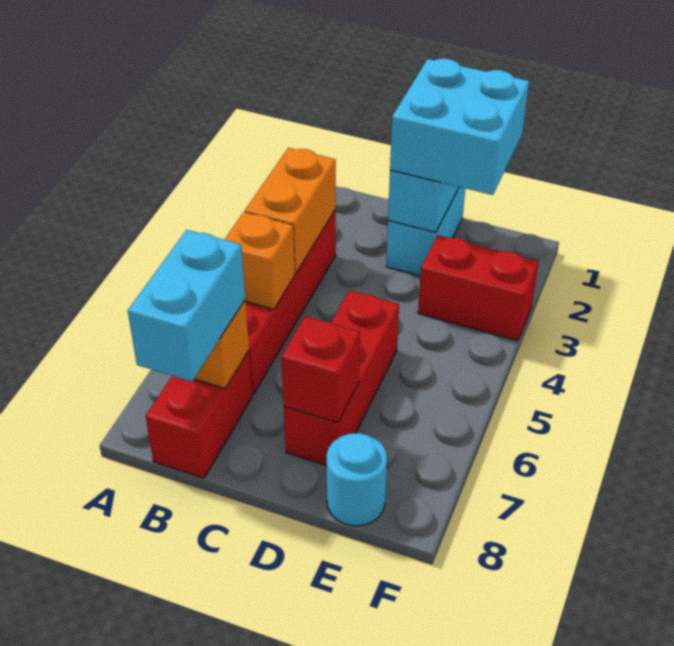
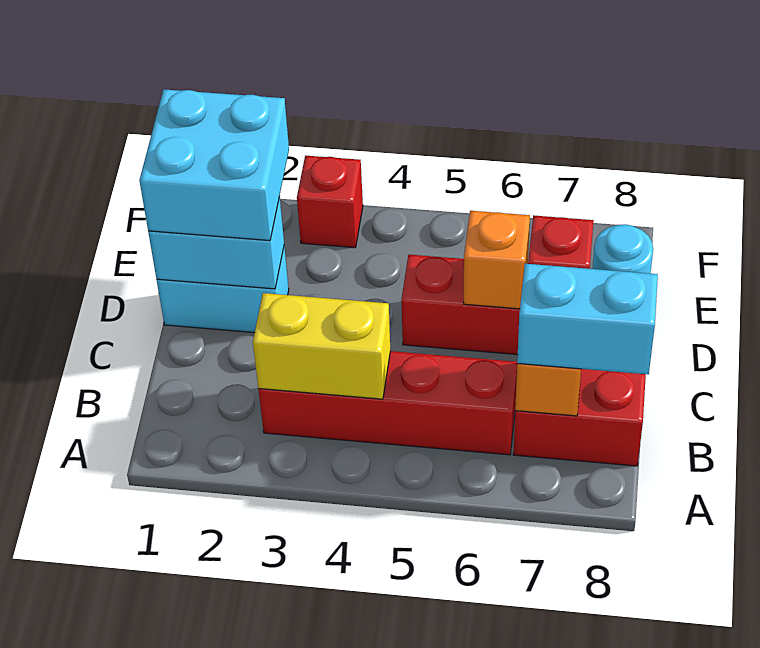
orange brick B3:B4 level 2 -> yellow brick B3:B4 level 2
orange brick B5 level 2 -> orange brick D6 level 2
red brick E3:F3 level 1 -> red brick F3 level 1

